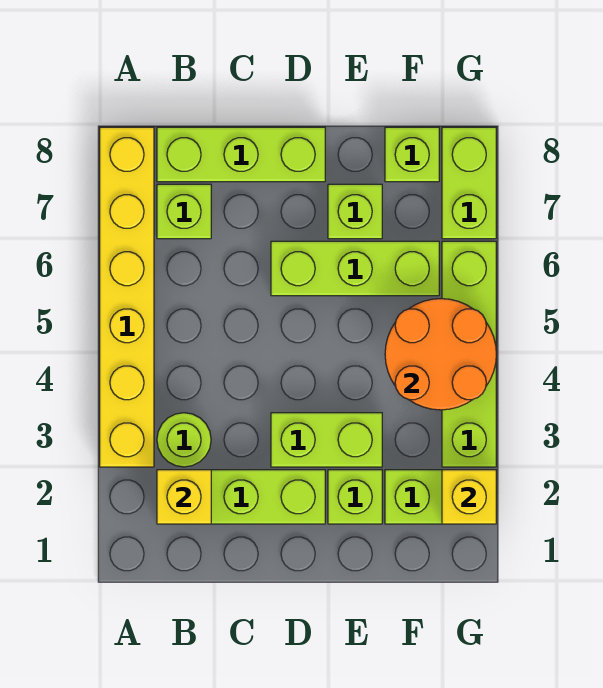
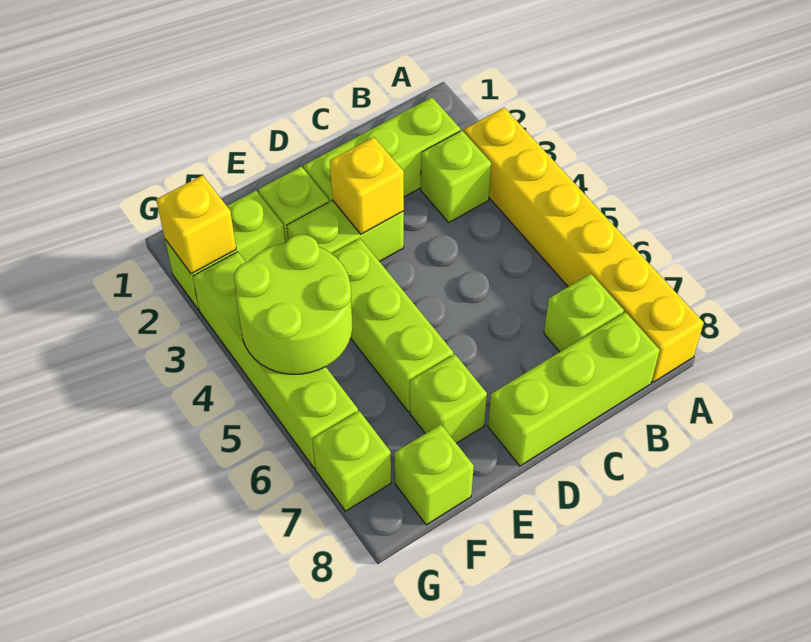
yellow brick B2 level 2 -> yellow brick D3 level 2
lime round brick B3 level 1 -> lime brick B3 level 1
lime brick D6:F6 level 1 -> lime brick E4:E6 level 1
orange round brick F4:G5 level 2 -> lime round brick F4:G5 level 2
lime brick G7:G8 level 1 -> lime brick G7 level 1

